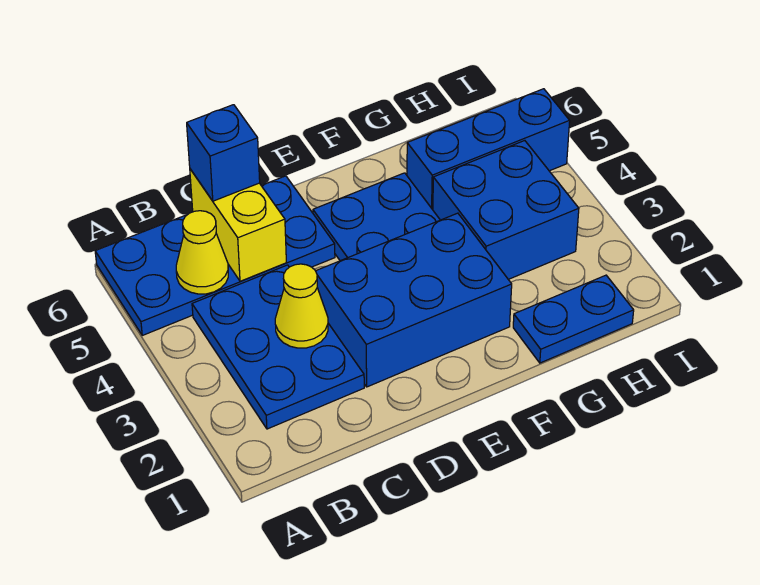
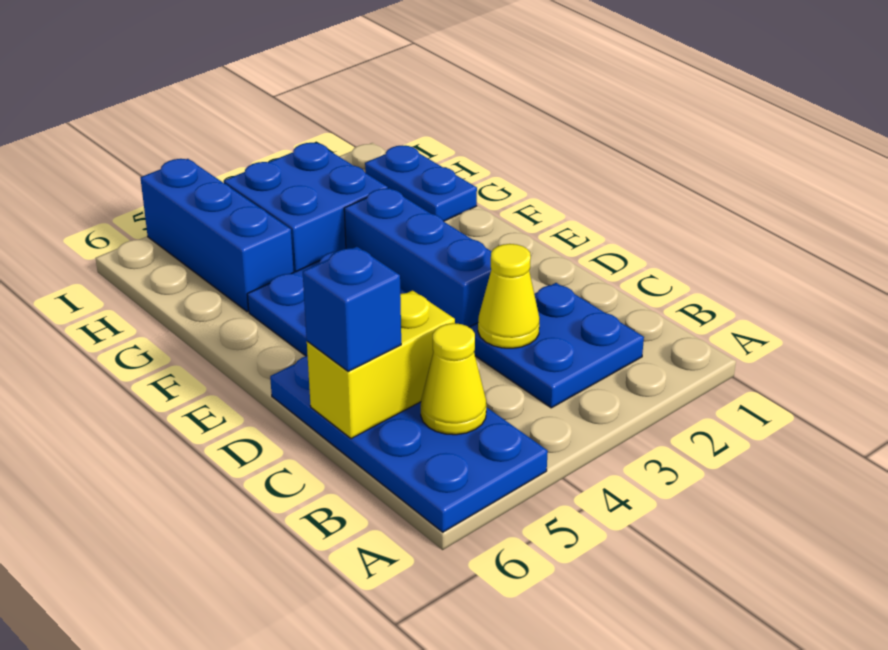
blue plate B2:C4 level 1 -> blue plate B2:C3 level 1
blue brick D2:F3 level 1 -> blue brick D3:F3 level 1

